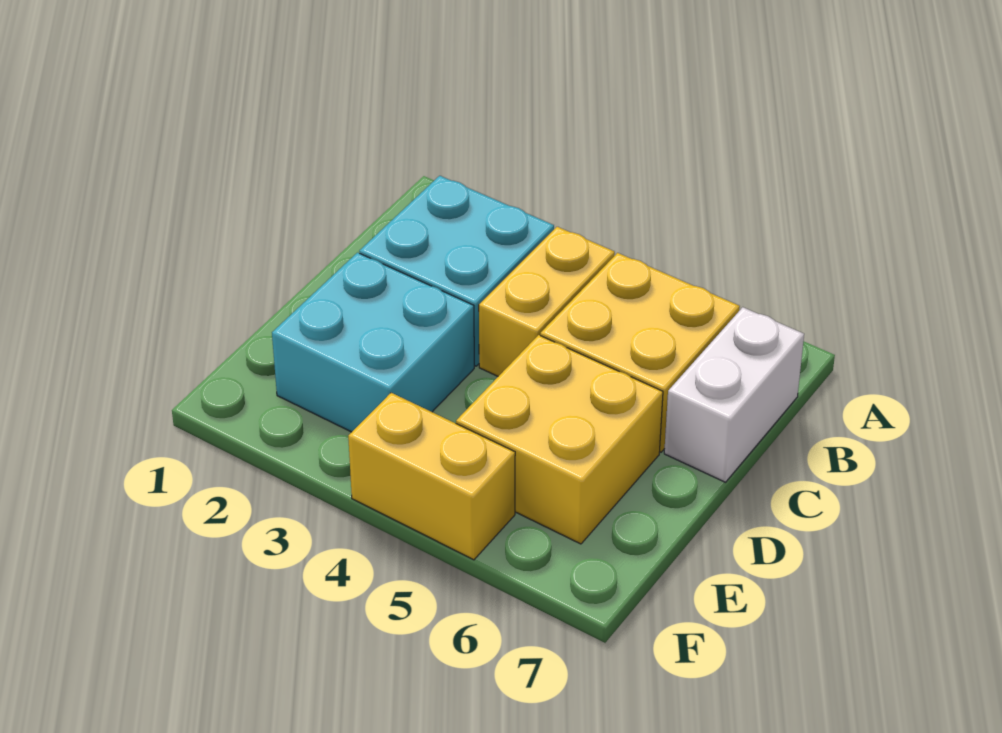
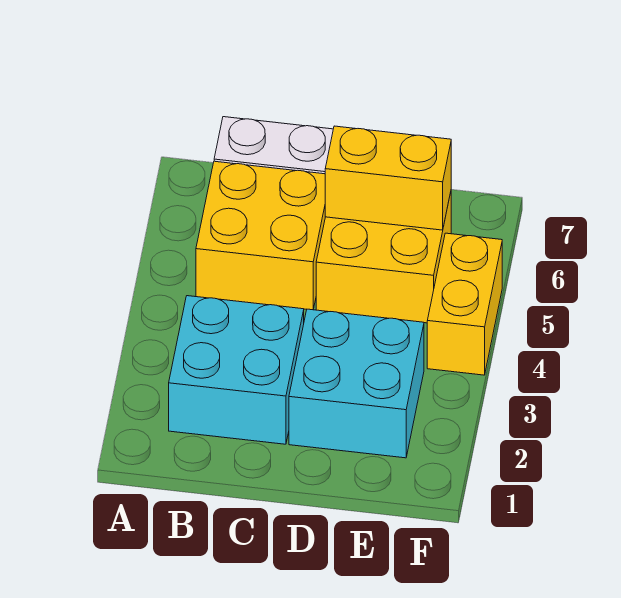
yellow brick B4:C4 level 1 -> yellow brick D6:E6 level 2

